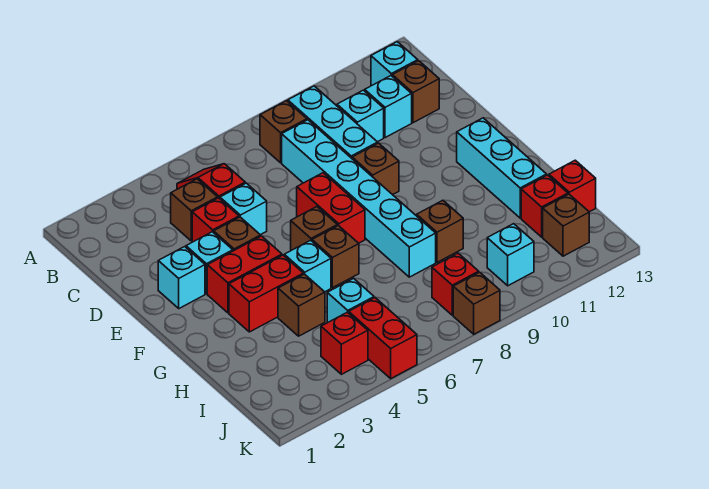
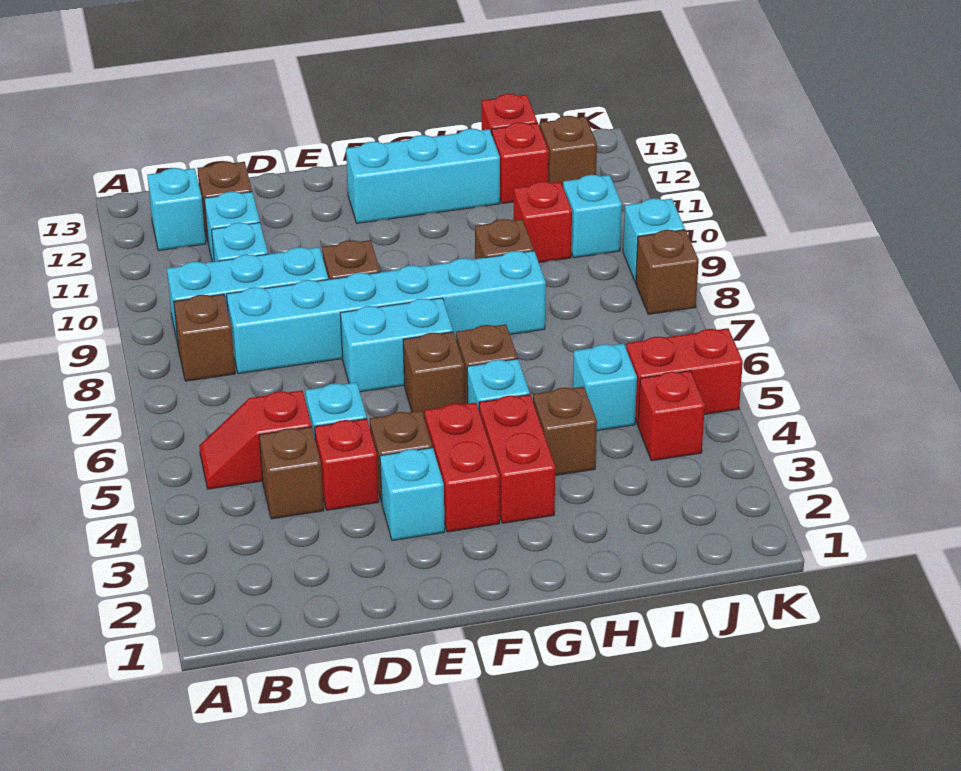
cyan brick E2 level 1 -> cyan brick K9 level 1
red brick E7:F7 level 1 -> cyan brick E7:F7 level 1
red brick J8 level 1 -> red brick I10 level 1

